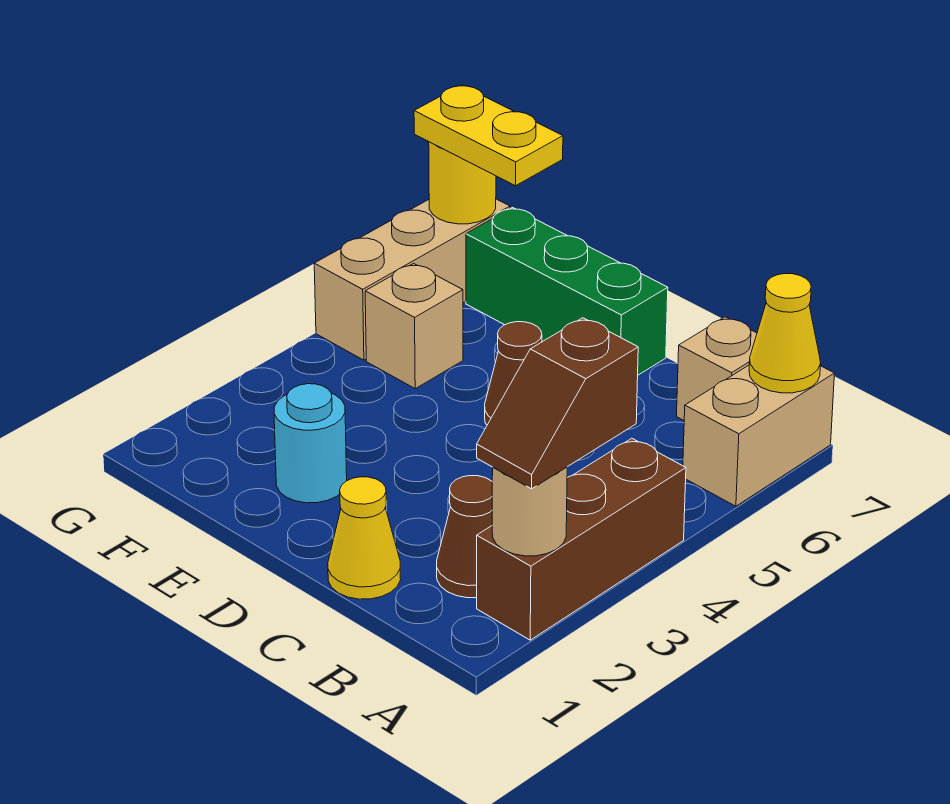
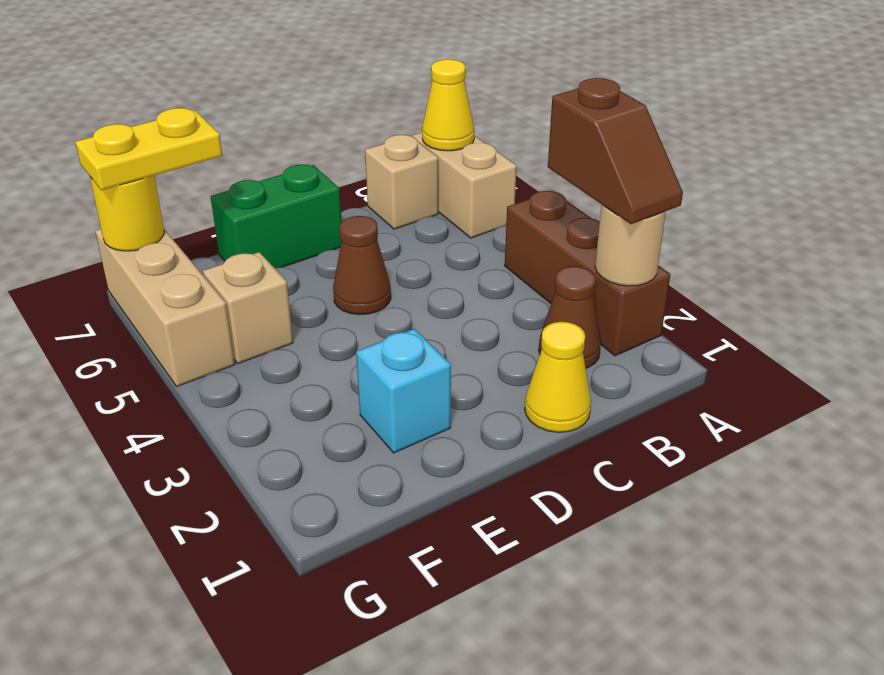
green brick D7:F7 level 1 -> green brick D7:E7 level 1
cyan round brick E2 level 1 -> cyan brick E2 level 1

